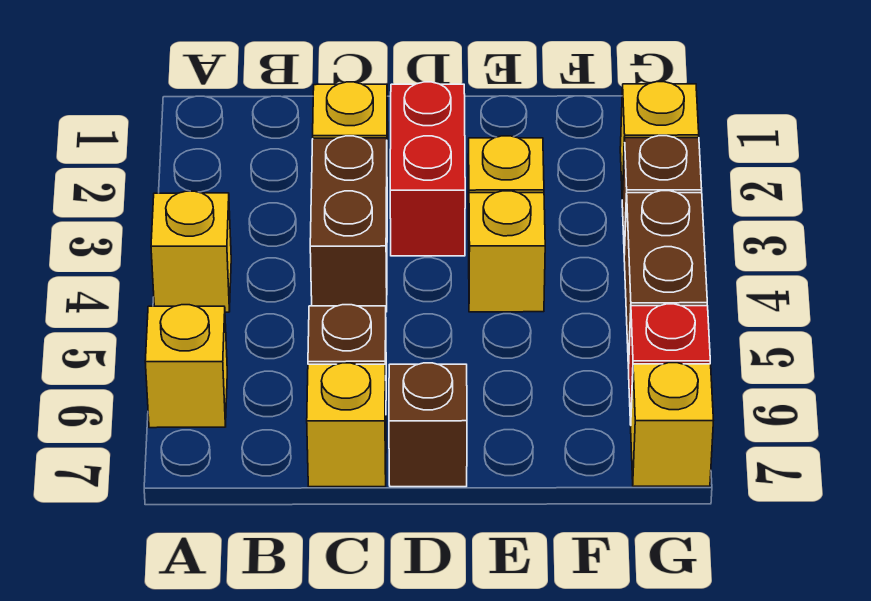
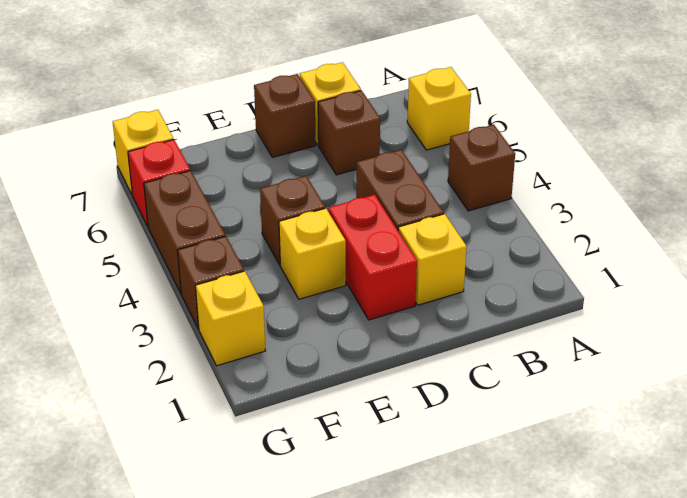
yellow brick A4 level 1 -> brown brick A4 level 1
yellow brick E4 level 1 -> brown brick E4 level 1

